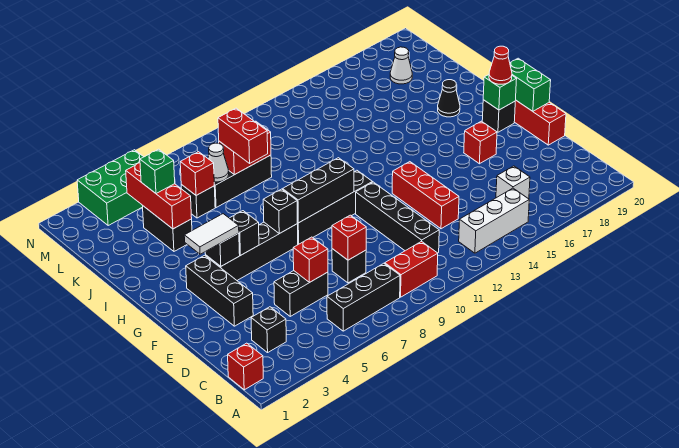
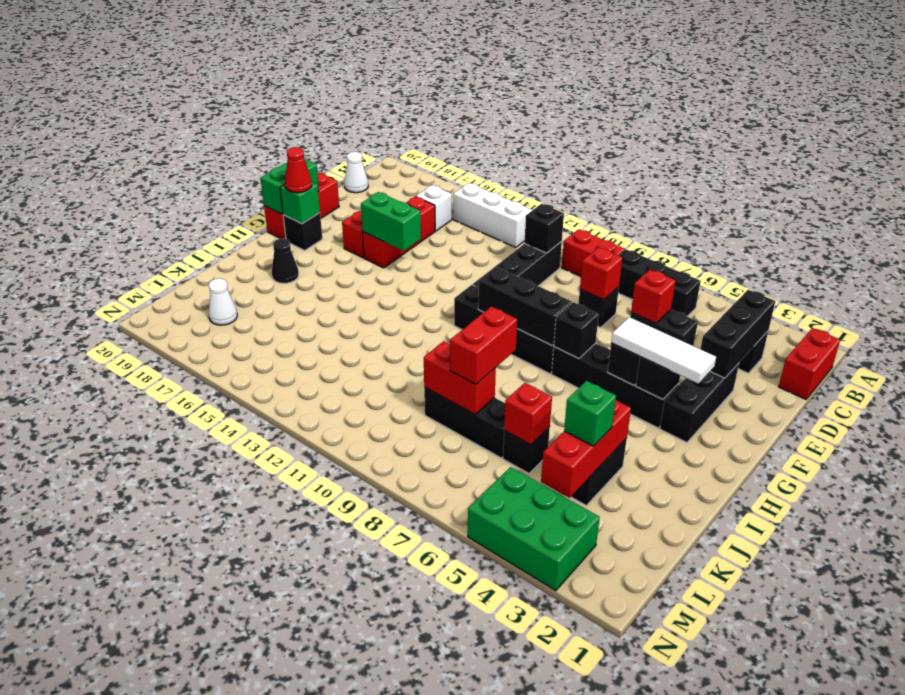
red brick B1 level 1 -> red brick B1:C1 level 1
none -> black brick C3:E3 level 2
none -> black brick C11 level 2
red brick D13:F13 level 1 -> red brick D16:F16 level 1
none -> green brick F15:F16 level 2
white tile G3:G4 level 3 -> white tile G3:G5 level 3
white cone K7 level 2 -> white cone C20 level 1

